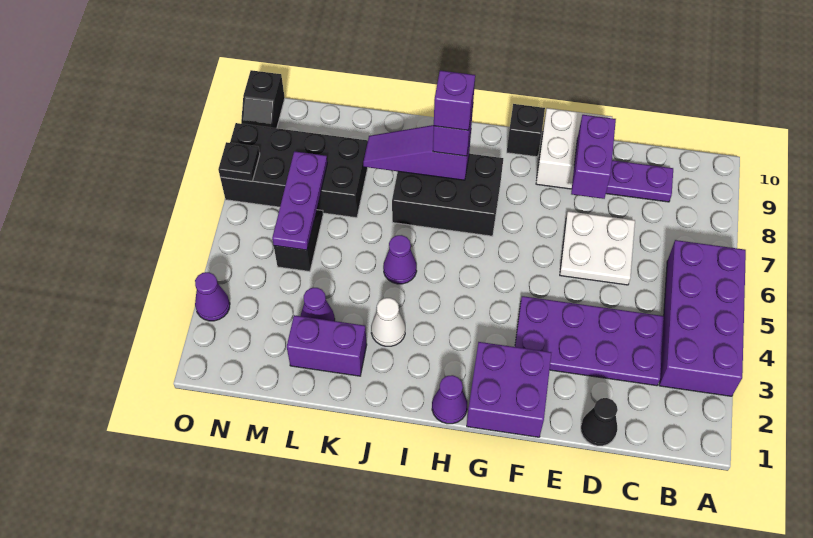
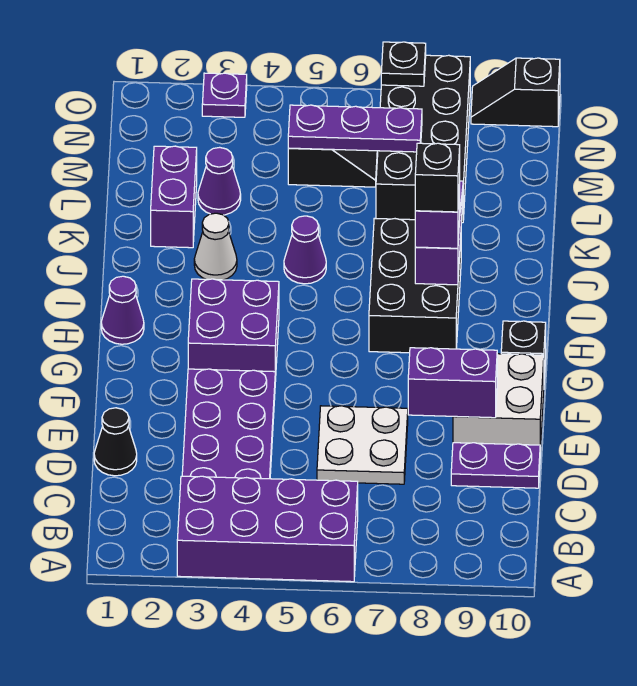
purple plate C9:D9 level 1 -> purple plate D9:D10 level 1
purple brick F1:G2 level 1 -> purple brick G3:H4 level 1
purple brick I8 level 4 -> black brick I8 level 4
purple cone O3 level 1 -> purple plate O3 level 1

